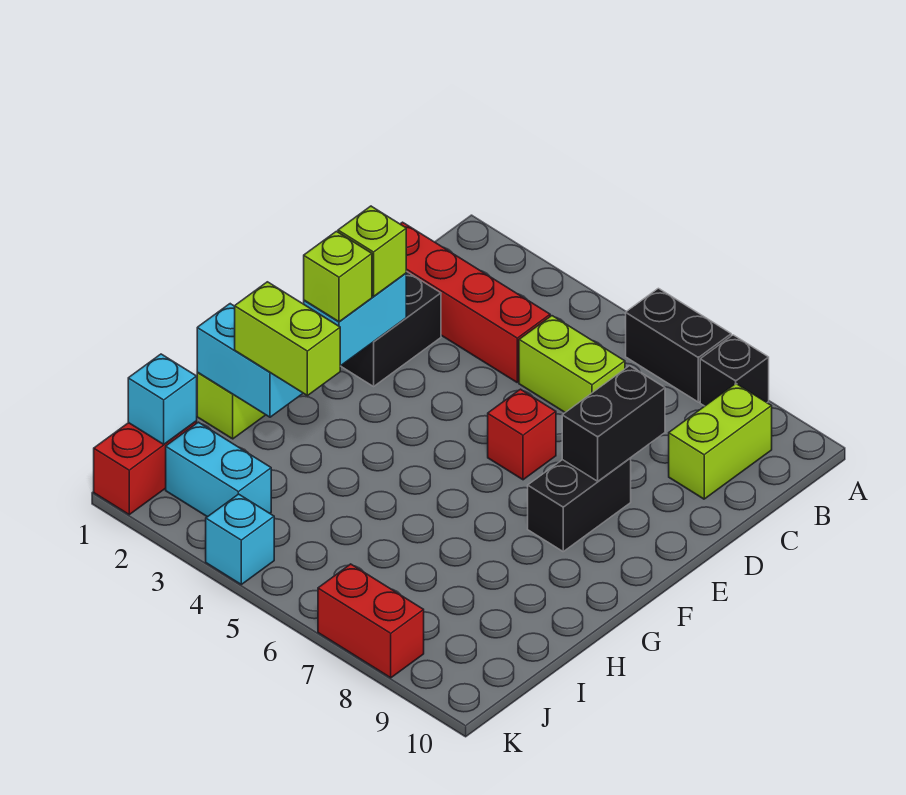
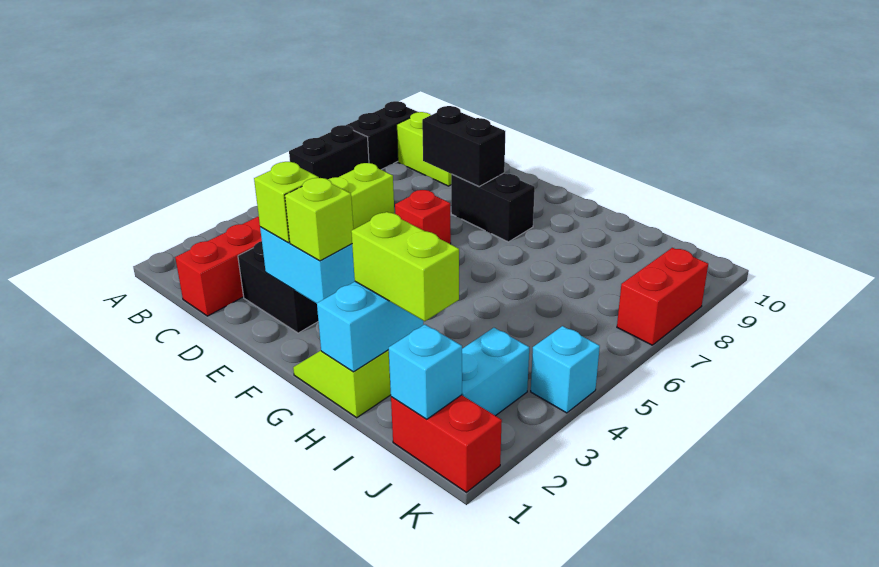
black brick A8 level 1 -> black brick A8:A9 level 1
lime brick H2:H3 level 3 -> lime brick H2:I2 level 3

